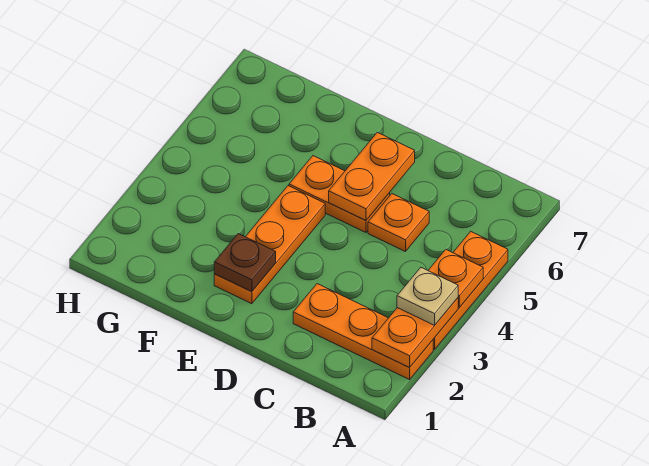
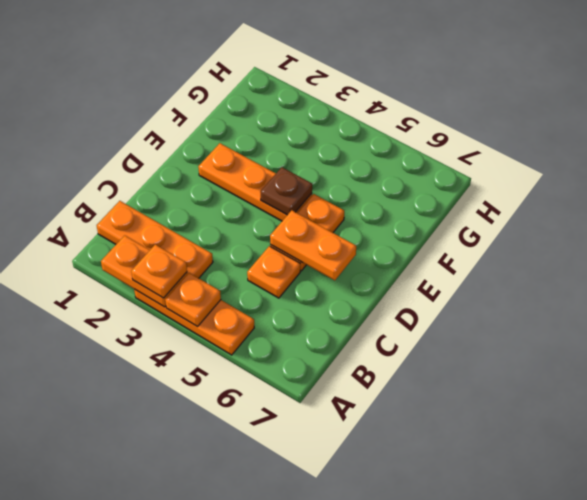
orange plate A2:C2 level 1 -> orange plate B1:B3 level 1
tan plate A3 level 3 -> orange plate A3 level 3
brown plate E2 level 2 -> brown plate E4 level 2

